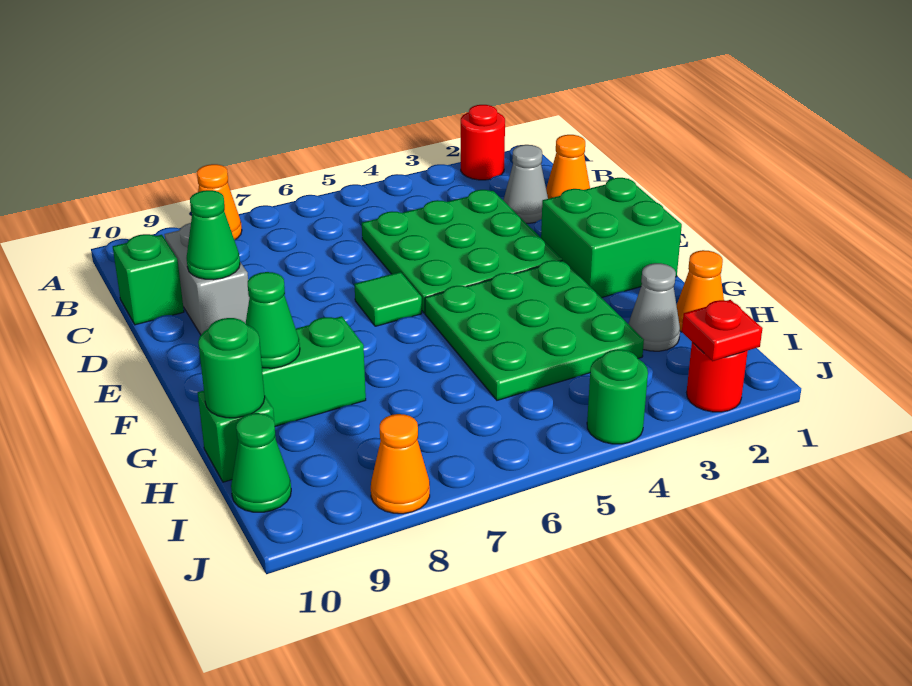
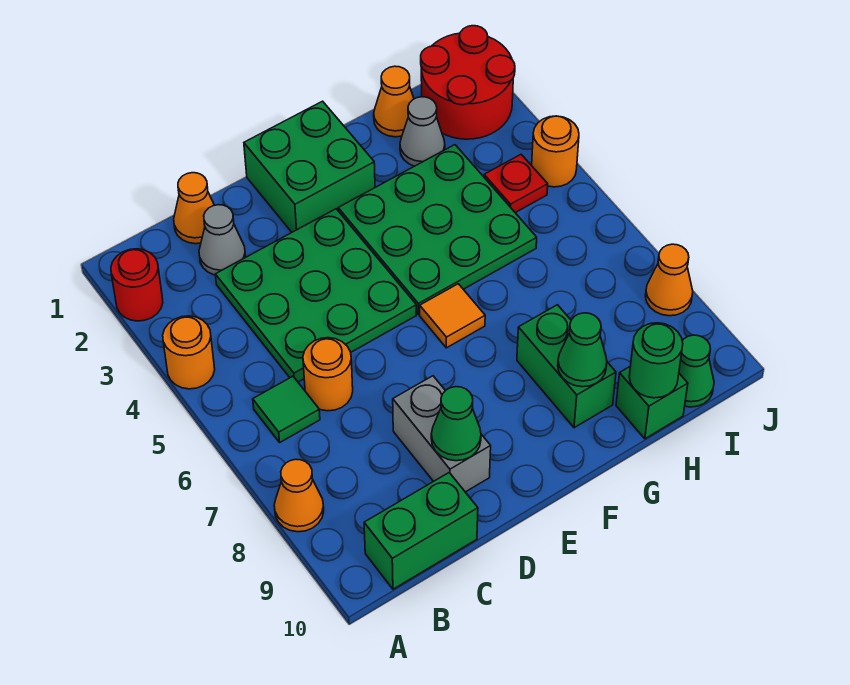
none -> orange round brick A4 level 1
none -> orange round brick C6 level 1
grey brick C9:D9 level 1 -> grey brick D8:D9 level 1
green brick C10 level 1 -> green brick B10:C10 level 1
green tile E6 level 1 -> green tile B6 level 1
none -> orange tile F6 level 1
red round brick J2 level 1 -> red round brick I1:J2 level 1
red plate J2 level 2 -> red plate I4 level 1
green round brick J4 level 1 -> orange round brick J4 level 1

